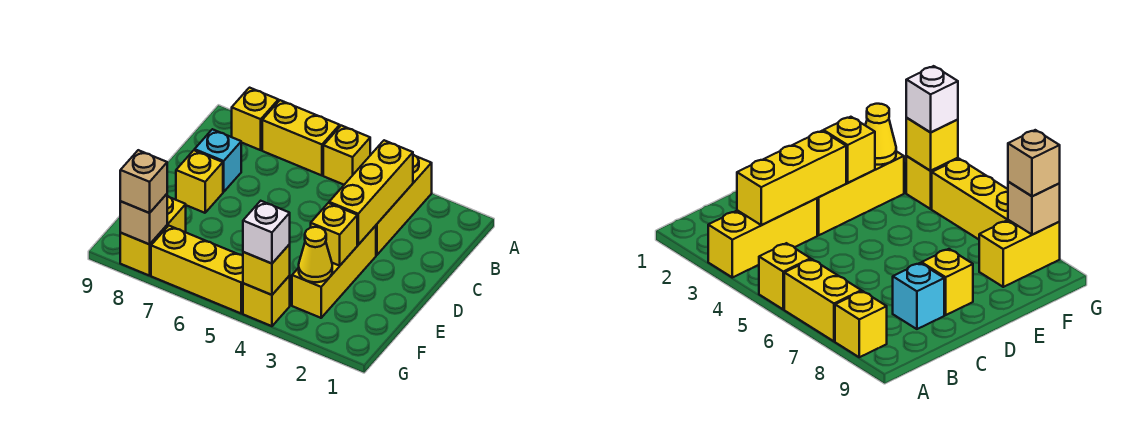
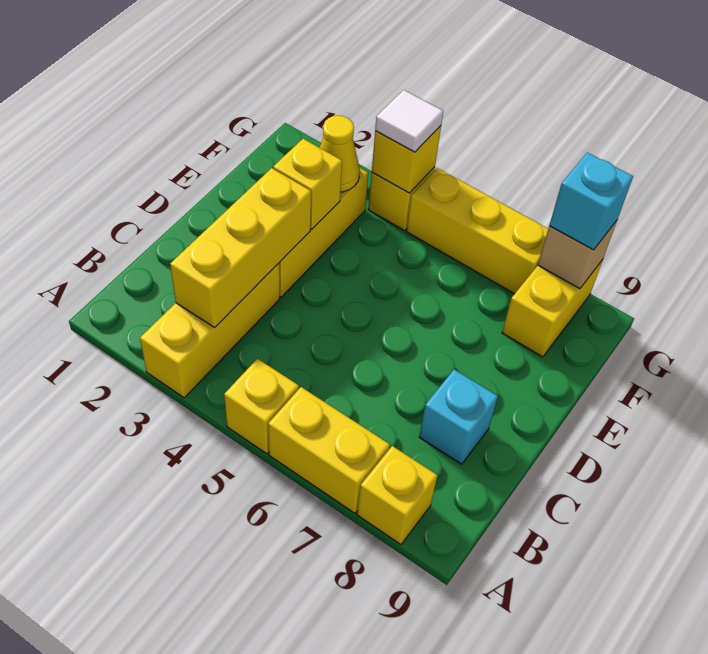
yellow brick D8 level 1 -> none
white brick G4 level 3 -> white tile G4 level 3
tan brick G8 level 3 -> cyan brick G8 level 3

